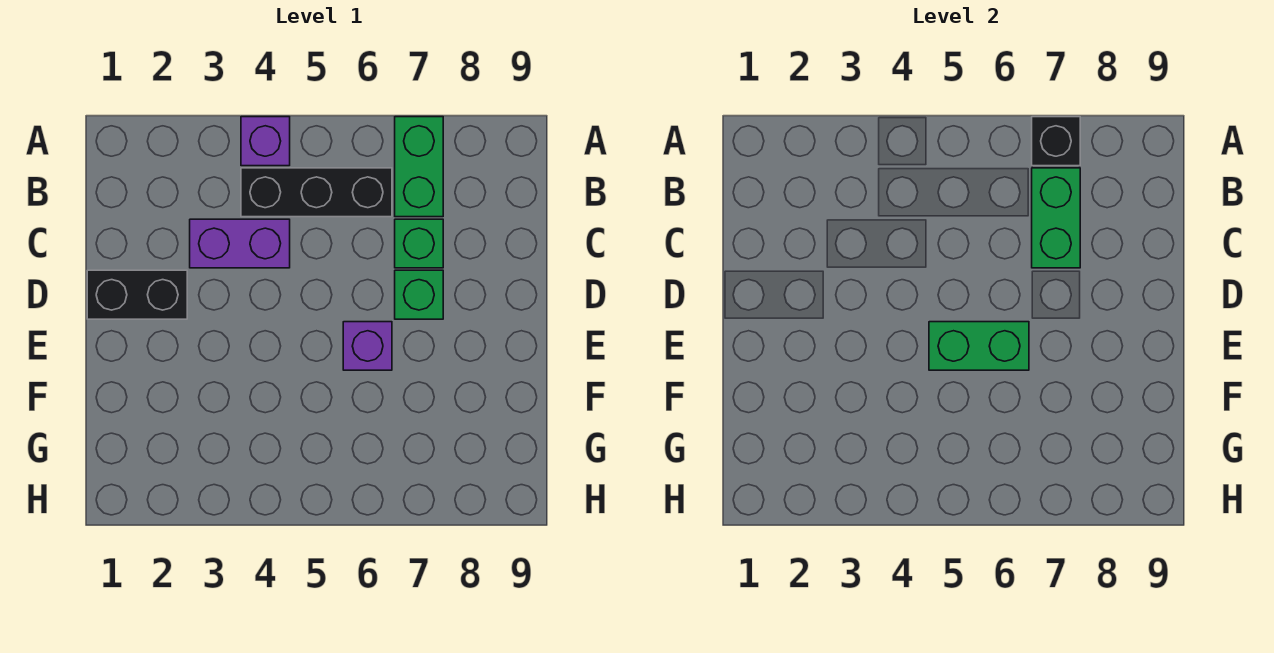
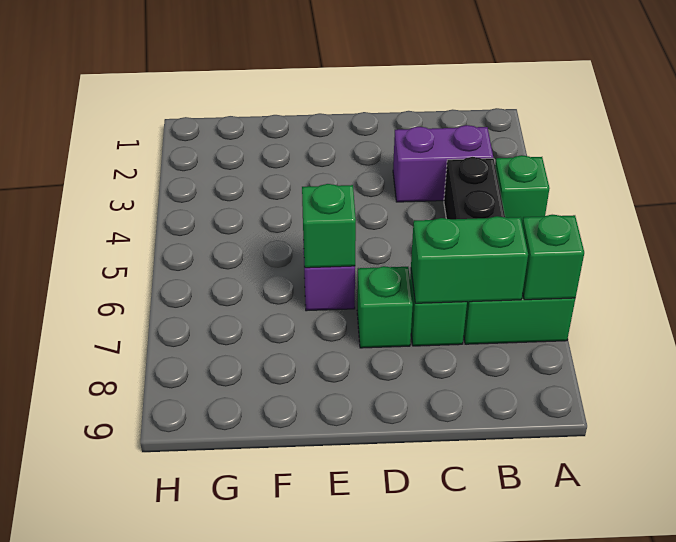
purple brick A4 level 1 -> green brick A4 level 1
black brick A7 level 2 -> green brick A7 level 2
purple brick C3:C4 level 1 -> purple brick B3:C3 level 1
black brick D1:D2 level 1 -> none
green brick E5:E6 level 2 -> green brick E6 level 2

